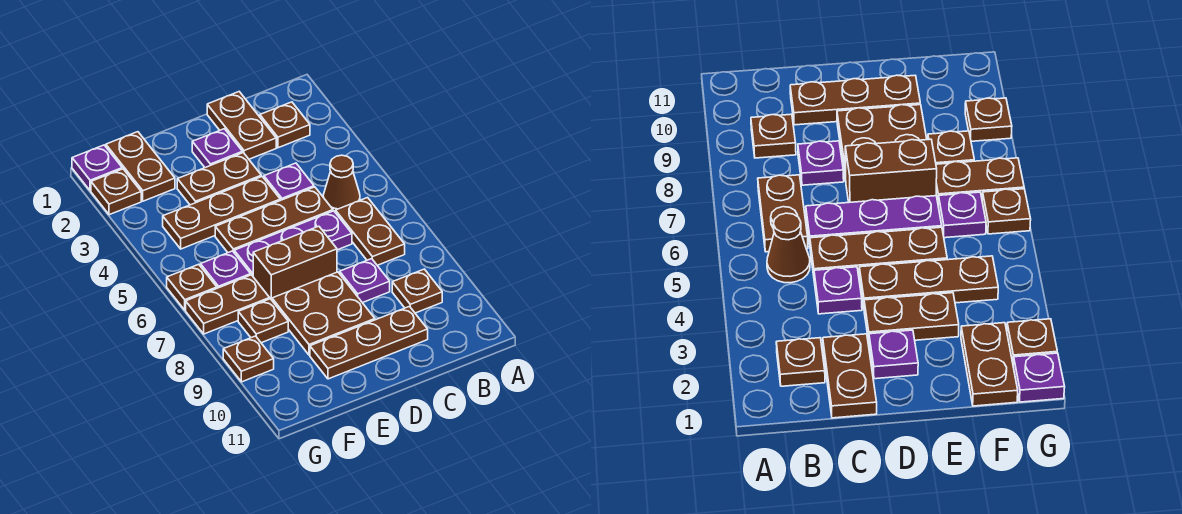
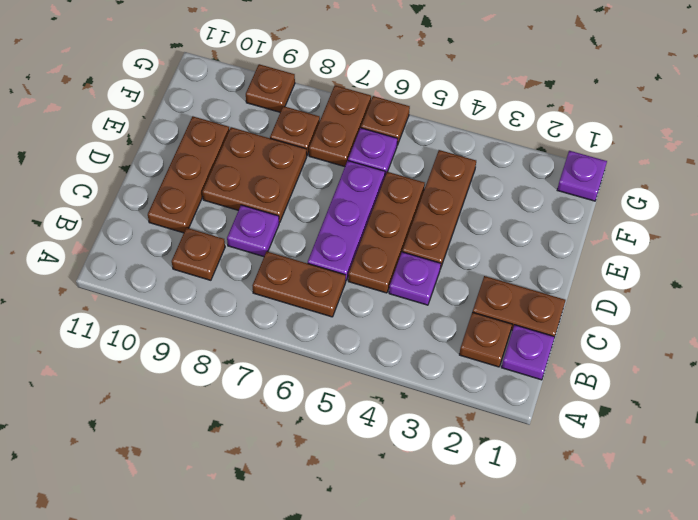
brown cone B5 level 1 -> none
purple plate D2 level 1 -> purple plate B1 level 1
brown plate D3:E3 level 1 -> none
brown brick D7:E7 level 1 -> none
brown plate F1:F2 level 1 -> none
brown plate G2 level 1 -> none

